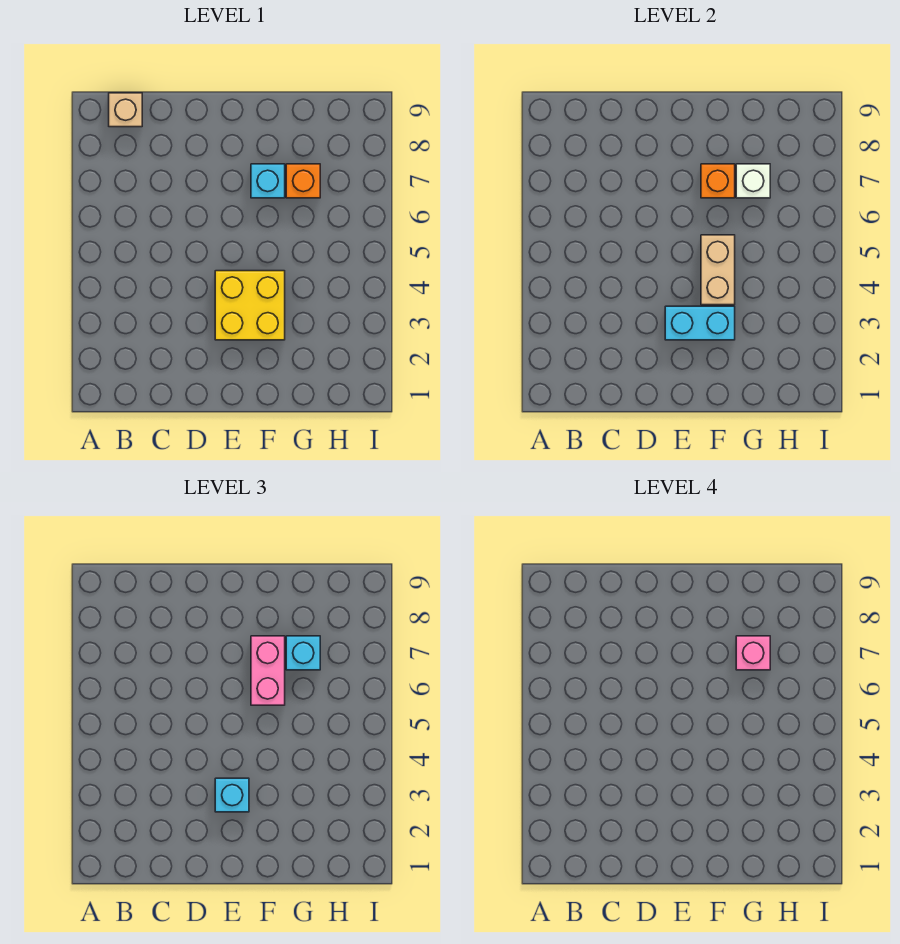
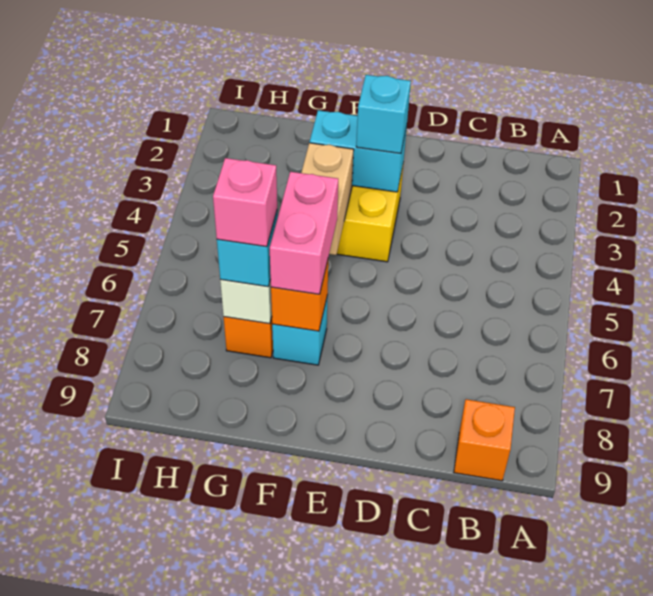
tan brick B9 level 1 -> orange brick B9 level 1

